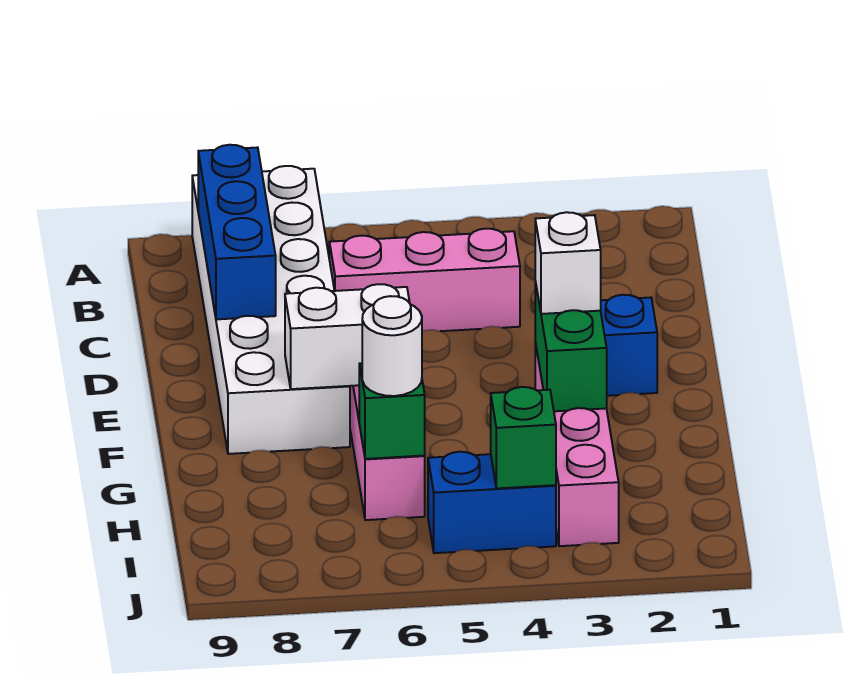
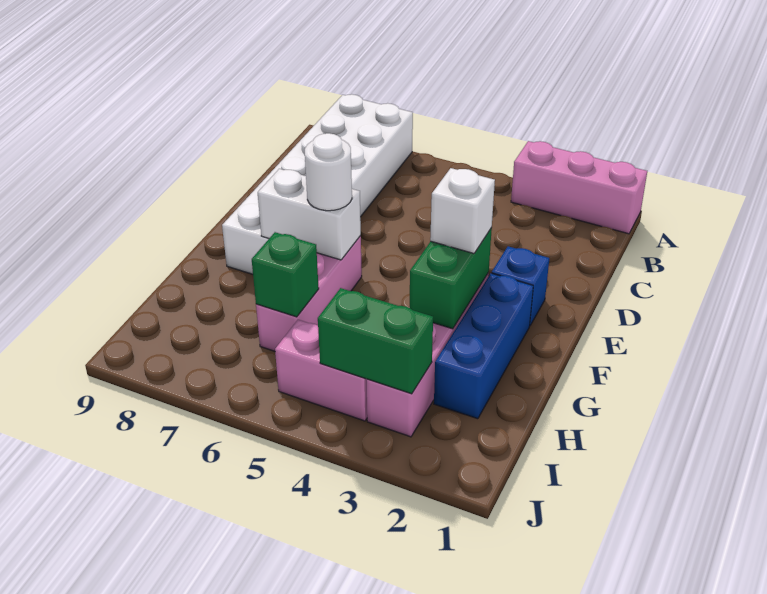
blue brick B8:D8 level 2 -> blue brick F2:H2 level 1
pink brick C4:C6 level 1 -> pink brick A1:A3 level 1
white round brick H6 level 3 -> white round brick F6 level 3
blue brick I4:I5 level 1 -> pink brick I4:I5 level 1
green brick I4 level 2 -> green brick I3:I4 level 2

